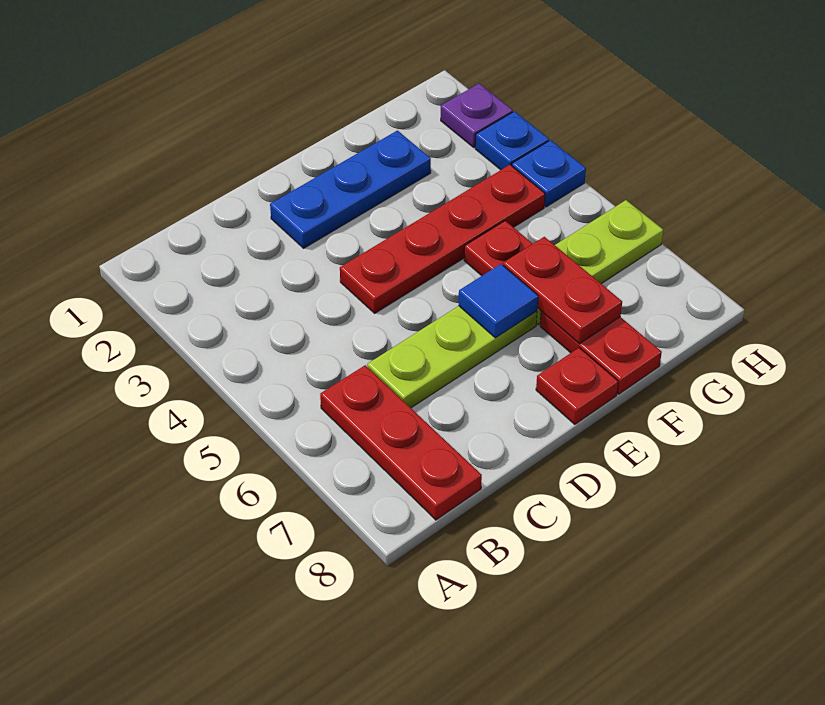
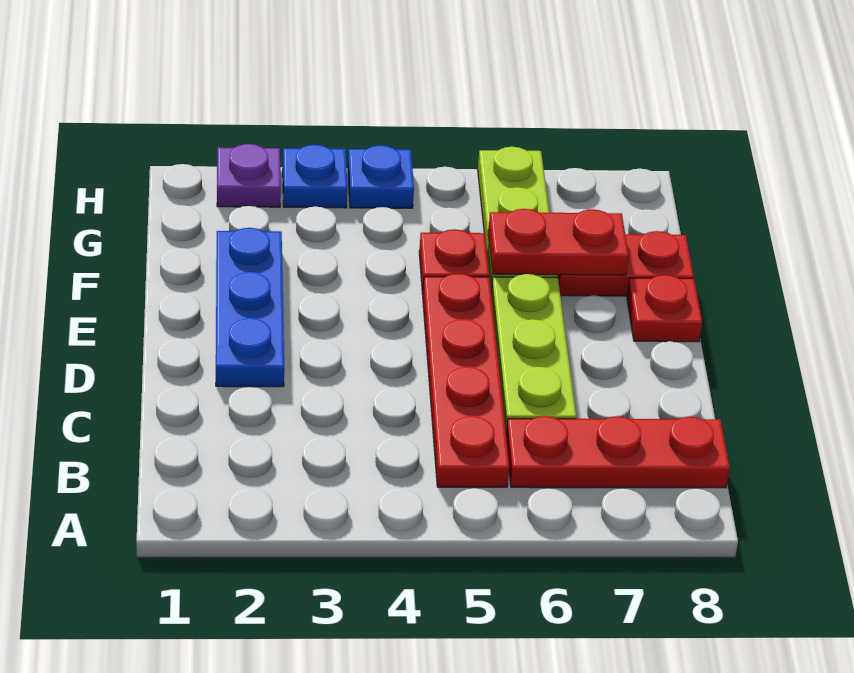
red plate D4:G4 level 1 -> red plate B5:E5 level 1
blue tile E6 level 2 -> none

